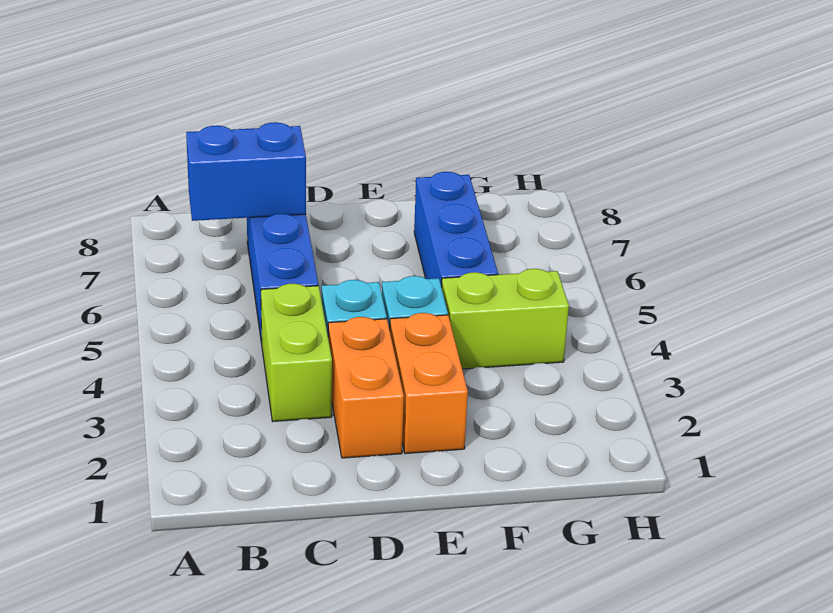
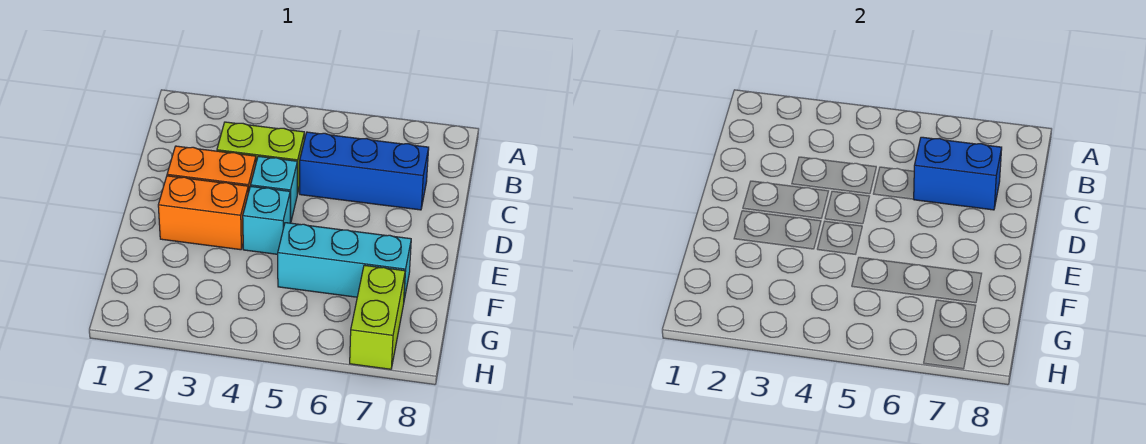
blue brick B7:C7 level 2 -> blue brick C6:C7 level 2
lime brick F4:G4 level 1 -> lime brick G7:H7 level 1
blue brick F5:F7 level 1 -> cyan brick F5:F7 level 1

